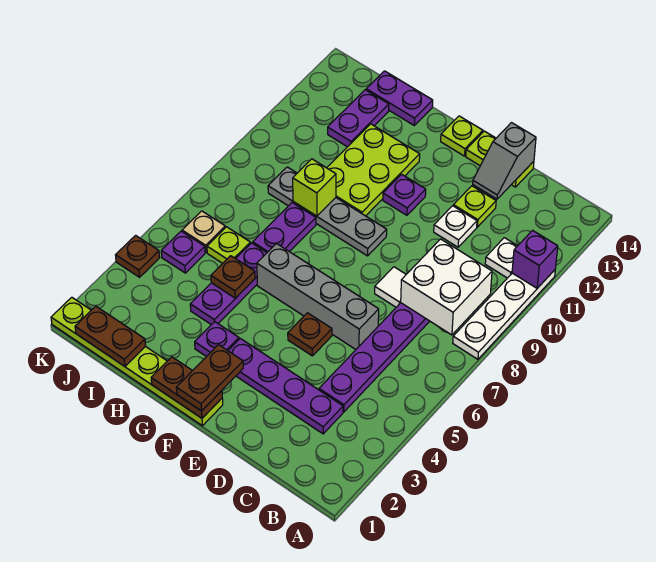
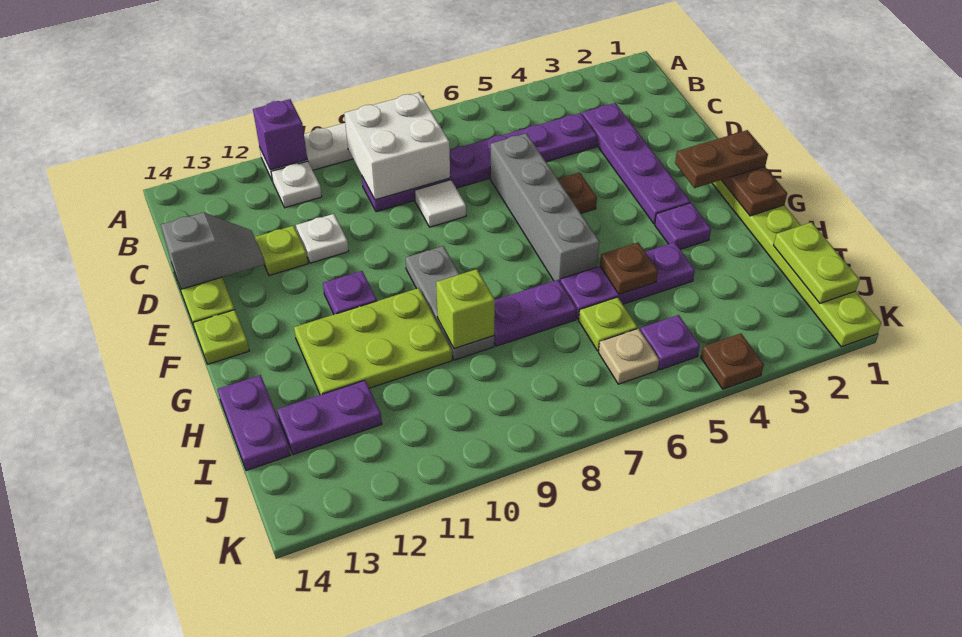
grey plate F9:I9 level 1 -> grey plate F9:H9 level 1
brown plate I1:J1 level 2 -> lime plate I1:J1 level 2

